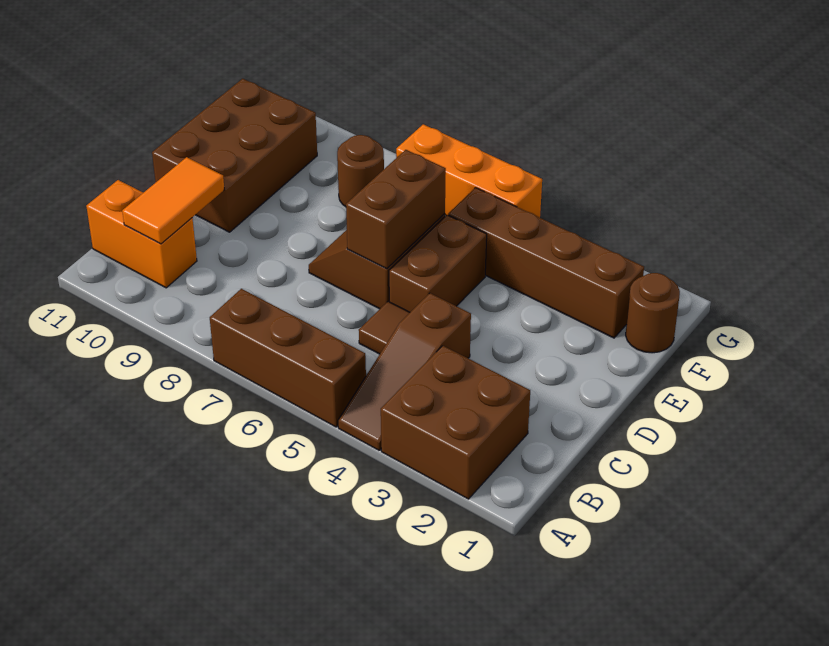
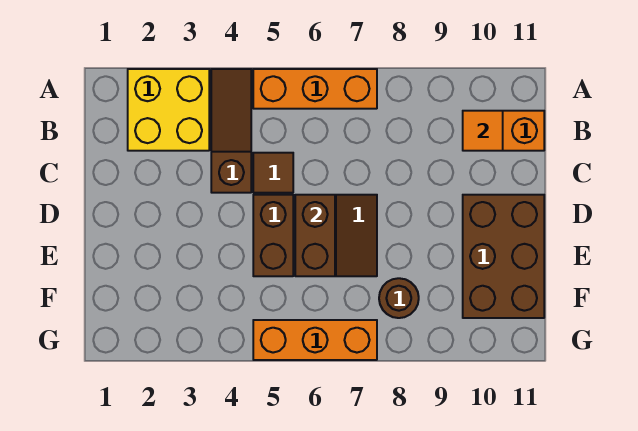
brown brick A2:B3 level 1 -> yellow brick A2:B3 level 1
brown brick A5:A7 level 1 -> orange brick A5:A7 level 1
orange tile B10:C10 level 2 -> orange tile B10 level 2
brown round brick F1 level 1 -> none
brown brick F2:F5 level 1 -> none

